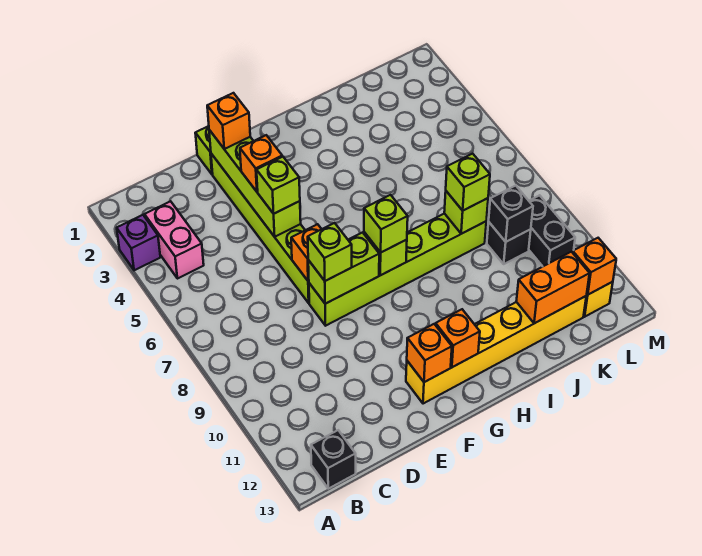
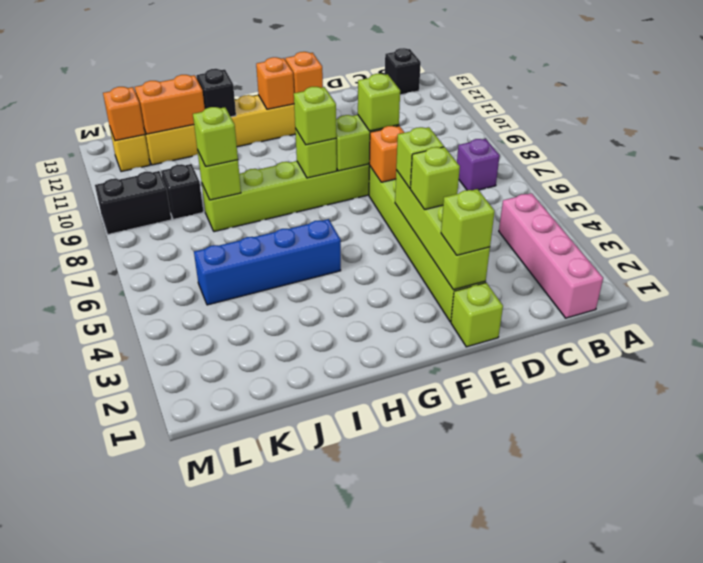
purple brick A3 level 1 -> purple brick B7 level 1
pink brick B3:B4 level 1 -> pink brick B1:B4 level 1
orange brick E2 level 3 -> lime brick E2 level 3
orange brick E4 level 3 -> lime brick E4 level 3
none -> blue brick H5:K5 level 1
black brick K9 level 2 -> black brick I12 level 2
black brick L9:L10 level 1 -> black brick L9:M9 level 1

